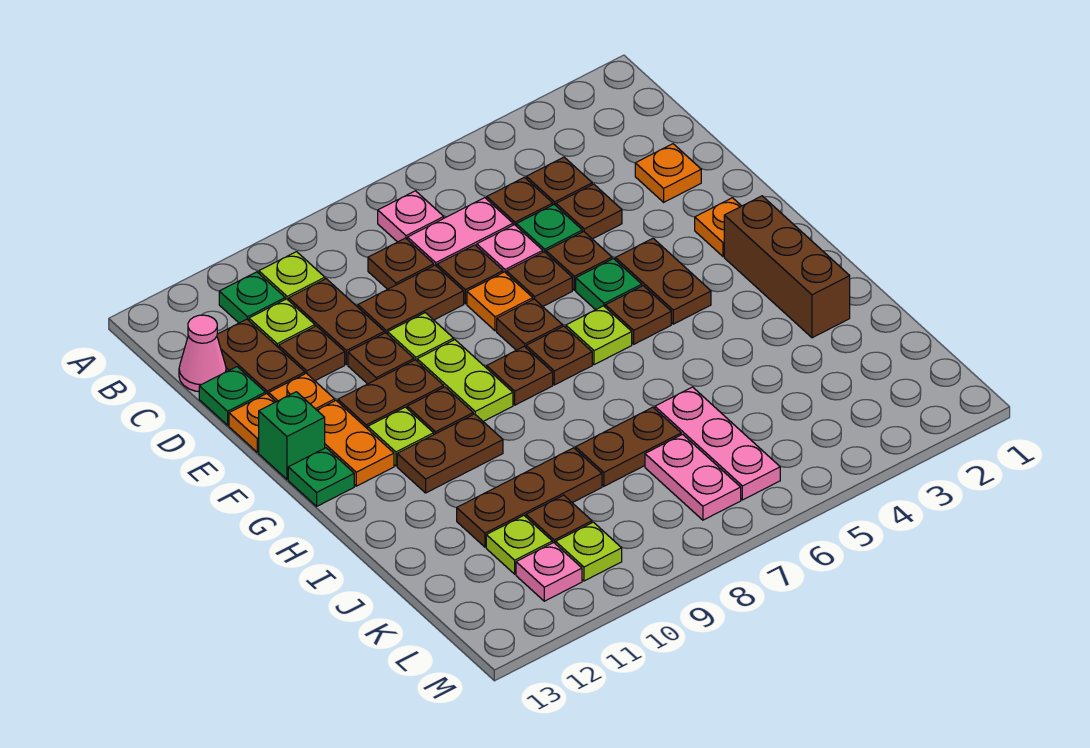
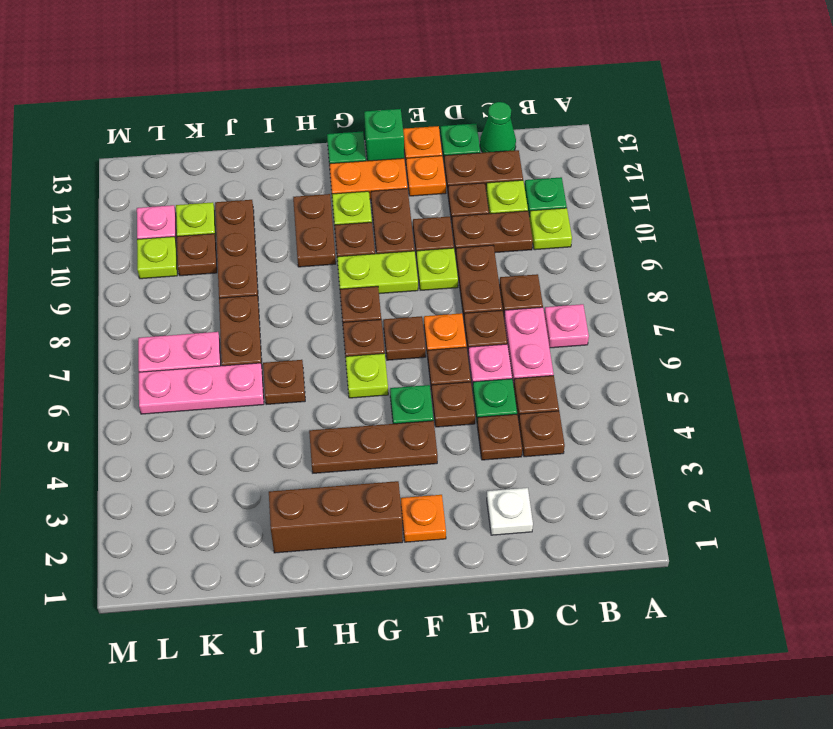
pink cone C13 level 1 -> green cone C13 level 1
orange plate D2 level 1 -> white plate D2 level 1
brown plate F4:G4 level 1 -> brown plate F4:H4 level 1
brown plate G5 level 1 -> brown plate I6 level 1

